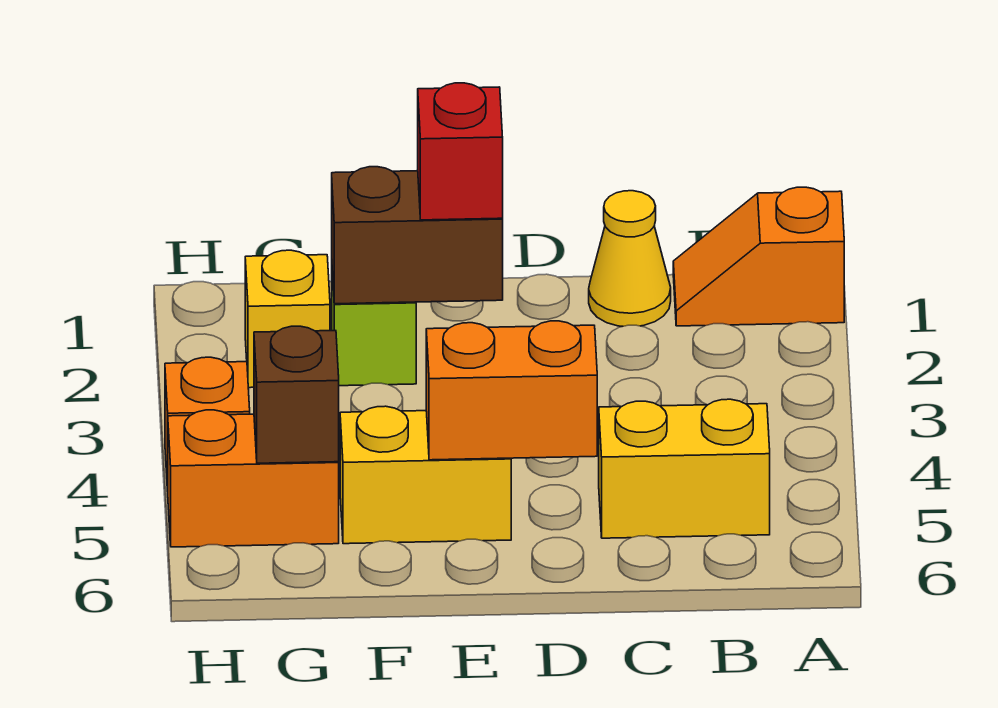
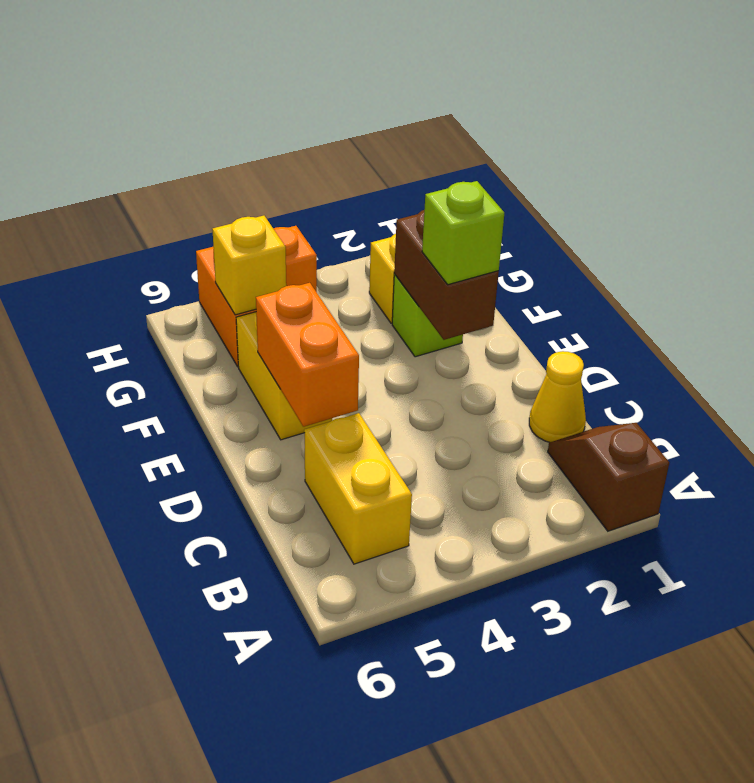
orange slope A1:B1 level 1 top A -> brown slope A1:B1 level 1 top A
red brick E2 level 3 -> lime brick E2 level 3
brown brick G5 level 2 -> yellow brick G5 level 2

